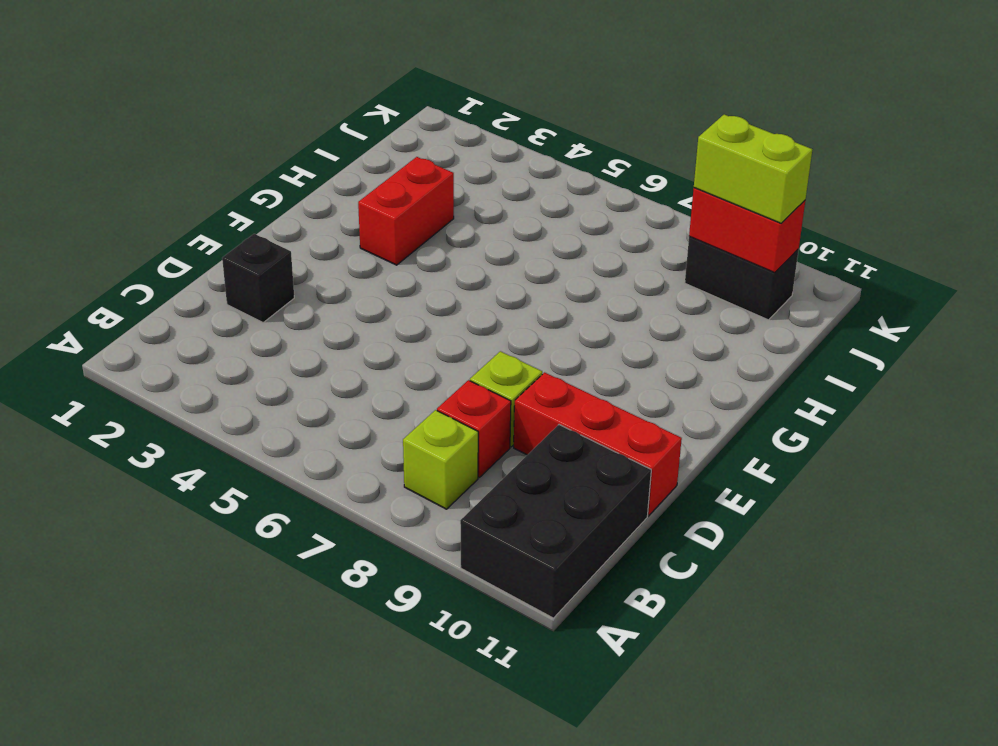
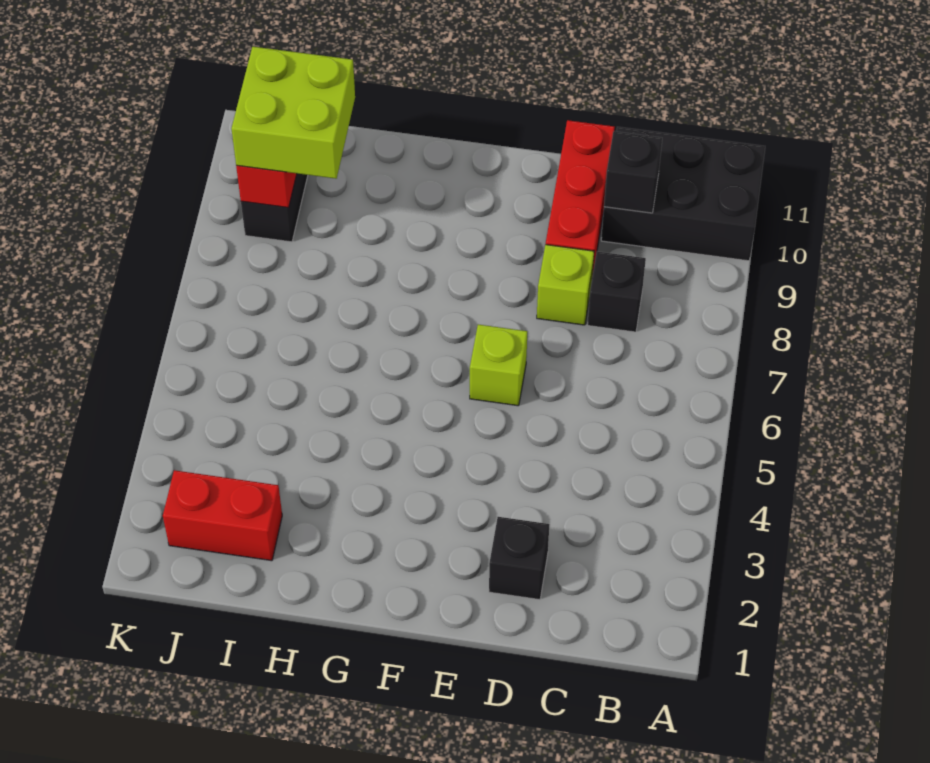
lime brick B8 level 1 -> lime brick E6 level 1
red brick C8 level 1 -> black brick C8 level 1
none -> black brick C10 level 2
red brick G3:H3 level 1 -> red brick I2:J2 level 1
lime brick J9:J10 level 3 -> lime brick I9:J10 level 3

